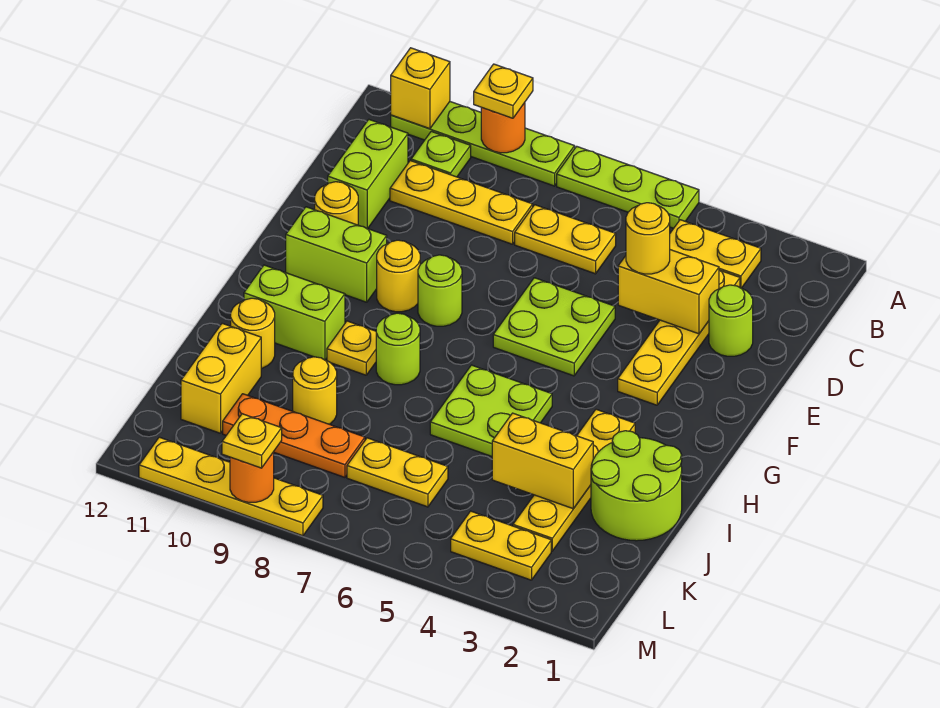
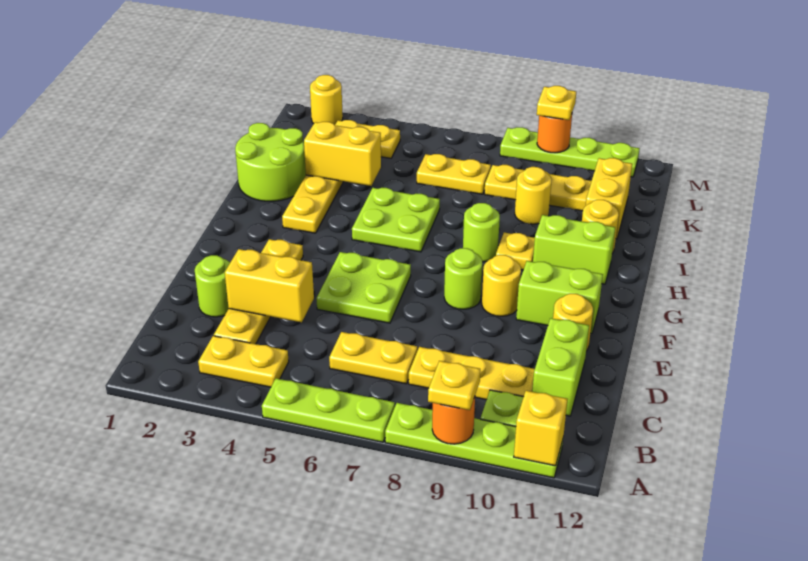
yellow round brick D4 level 3 -> yellow round brick M2 level 1
orange plate K8:K10 level 1 -> yellow plate K8:K10 level 1
yellow plate M8:M11 level 1 -> lime plate M8:M11 level 1

